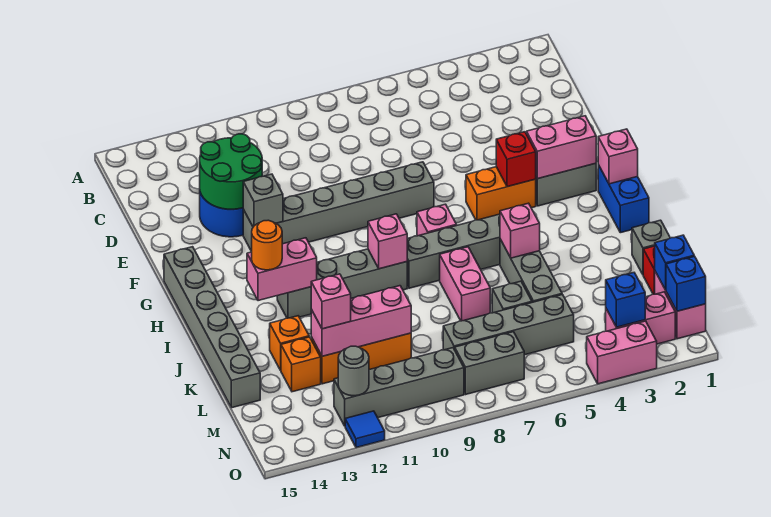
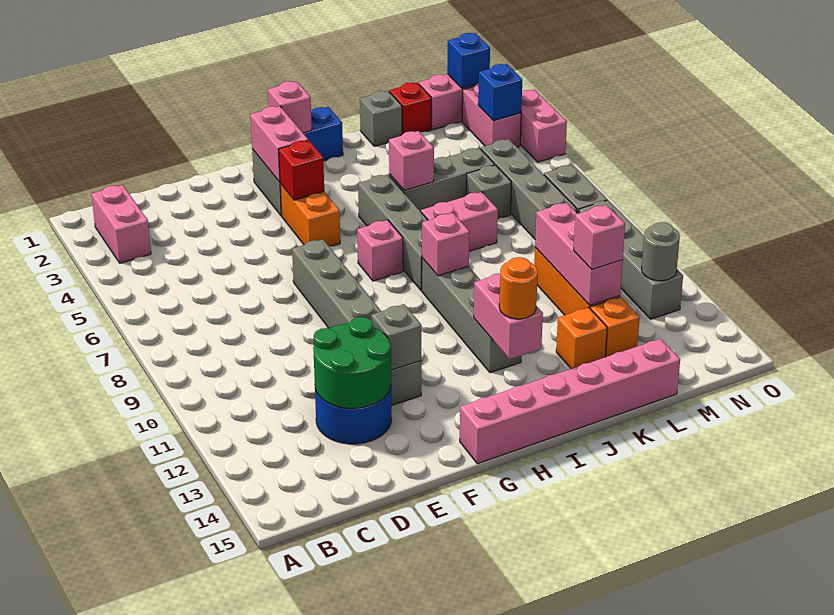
none -> pink brick B2:B3 level 1
grey brick G15:L15 level 1 -> pink brick G15:L15 level 1
blue brick M1 level 2 -> none
blue tile O12 level 1 -> none

